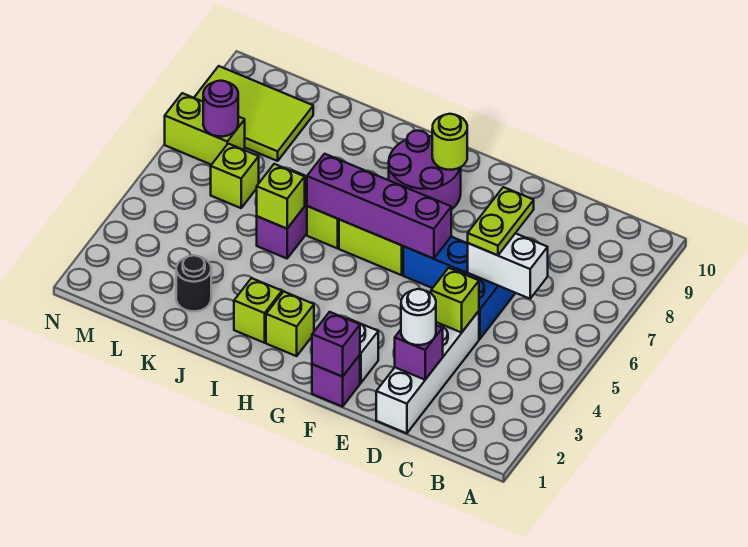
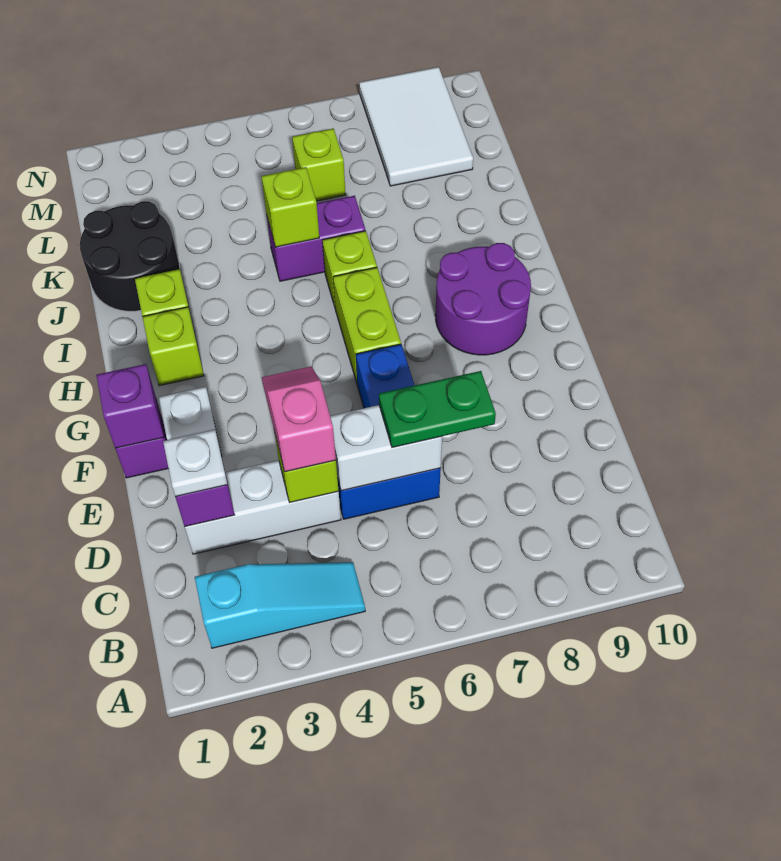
none -> cyan slope B2:B4 level 1 top 2
white brick C6:D6 level 2 -> white brick D5:D6 level 2
white brick D1:D4 level 1 -> white brick D2:D4 level 1
white round brick D2 level 3 -> white plate D2 level 3
none -> pink slope D4:E4 level 3 top D
lime plate D6:D7 level 3 -> green plate D6:D7 level 3
purple brick F6:I6 level 2 -> none
lime round brick G9 level 2 -> none
black round brick K2 level 1 -> black round brick J1:K2 level 1
lime tile L8:N9 level 1 -> white tile L8:N9 level 1
lime brick M7:N7 level 1 -> none
purple round brick M7 level 2 -> none

